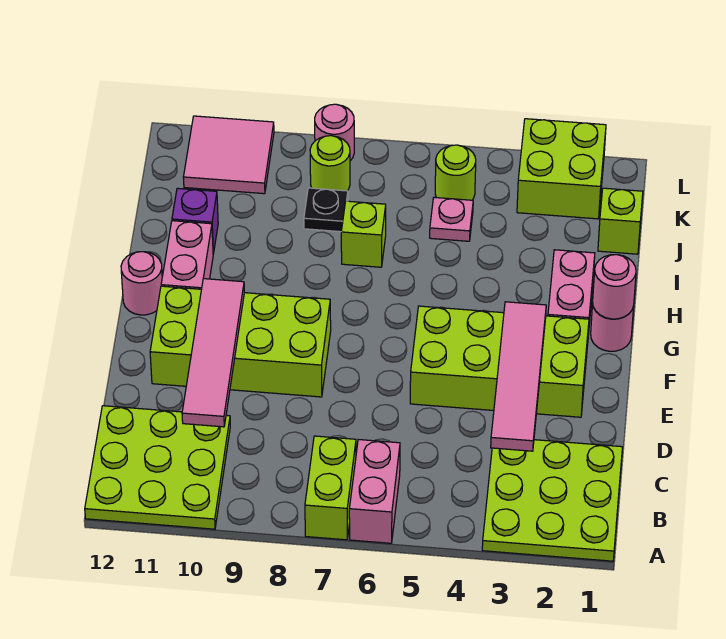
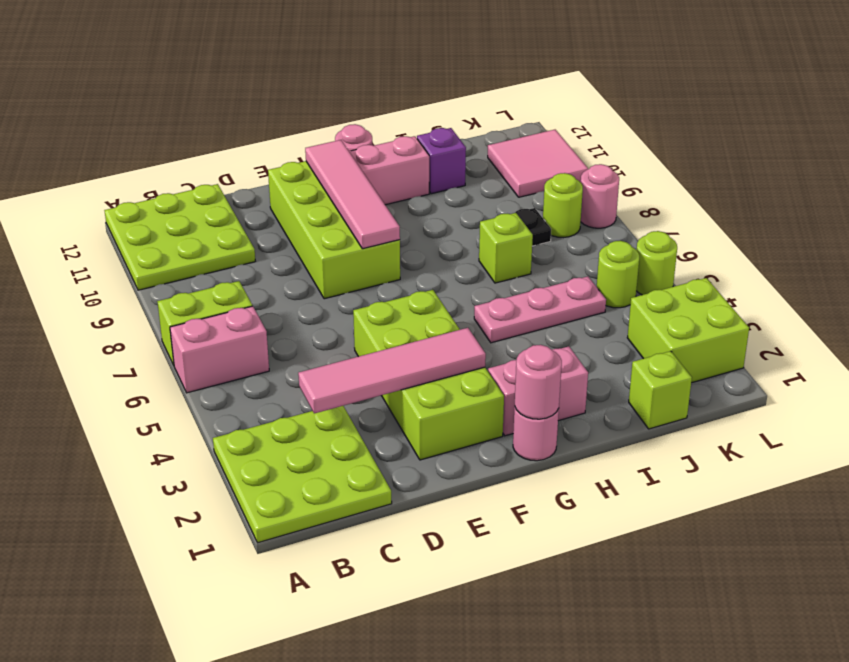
pink tile C10:F10 level 2 -> pink tile F8:F11 level 2
pink plate J5 level 1 -> pink plate H5:J5 level 1
none -> lime round brick L5 level 1

